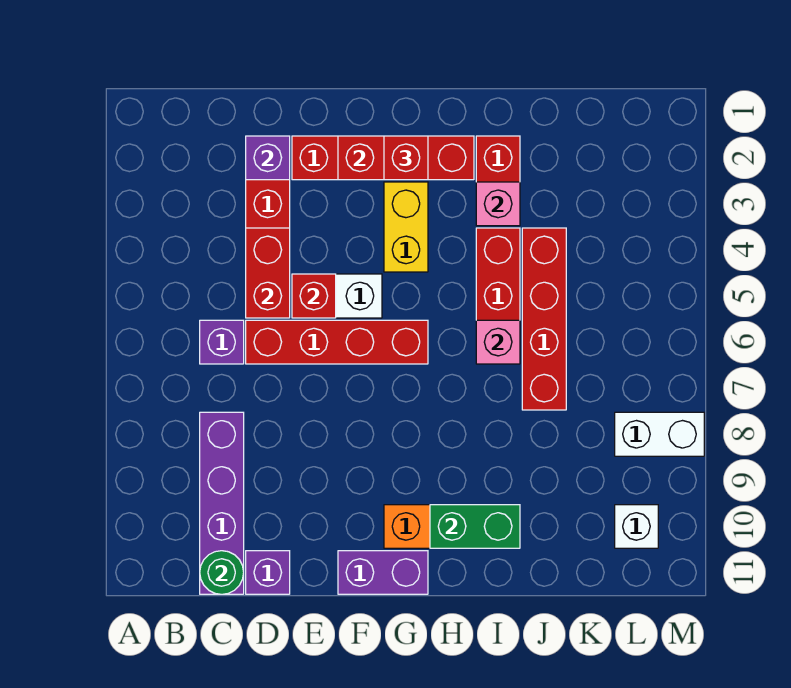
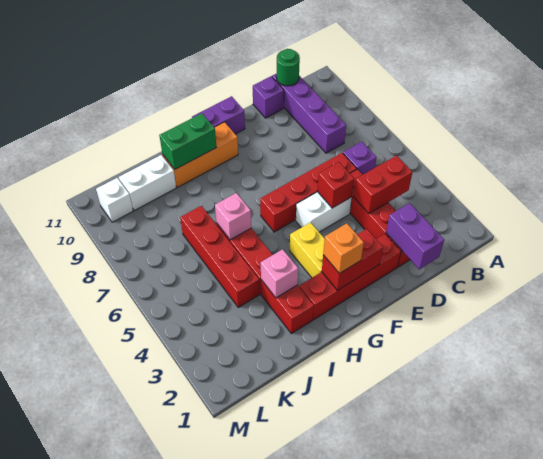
purple brick D2 level 2 -> purple brick D1:D2 level 2
red brick D4:D5 level 2 -> red brick C4:D4 level 2
red brick G2 level 3 -> orange brick G2 level 3
white brick L8:M8 level 1 -> white brick J10:K10 level 1

